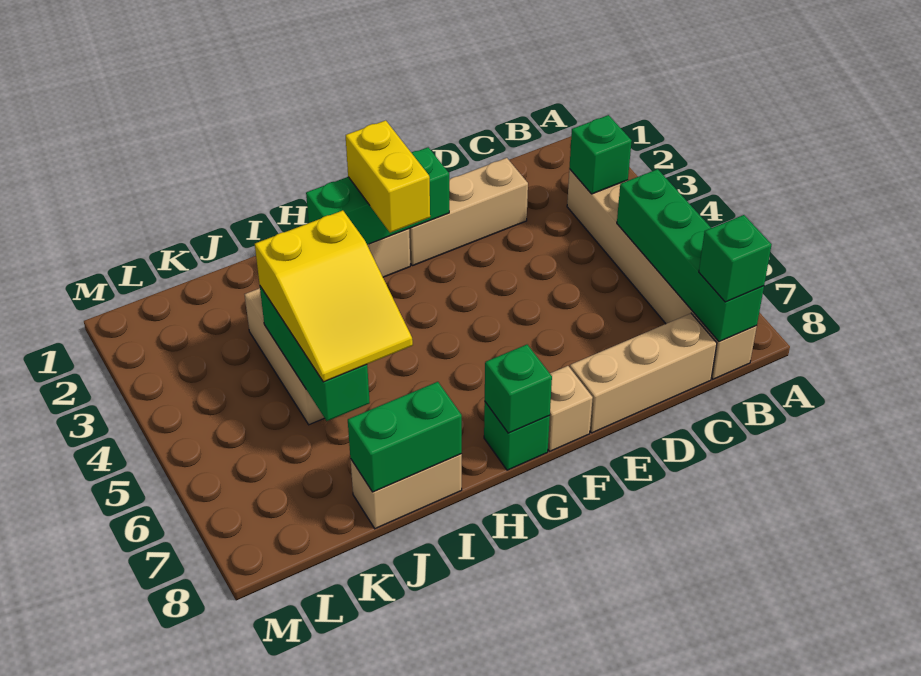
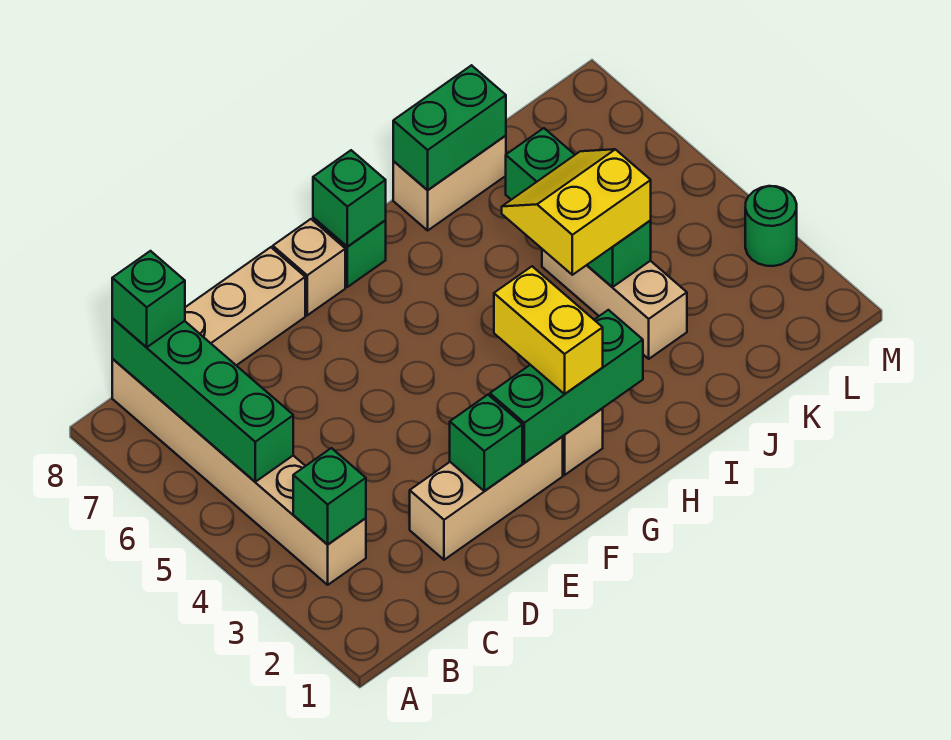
none -> green brick E2 level 2
yellow slope I4:J6 level 3 top 4 -> yellow slope I4:J5 level 3 top 4
none -> green round brick M3 level 1

